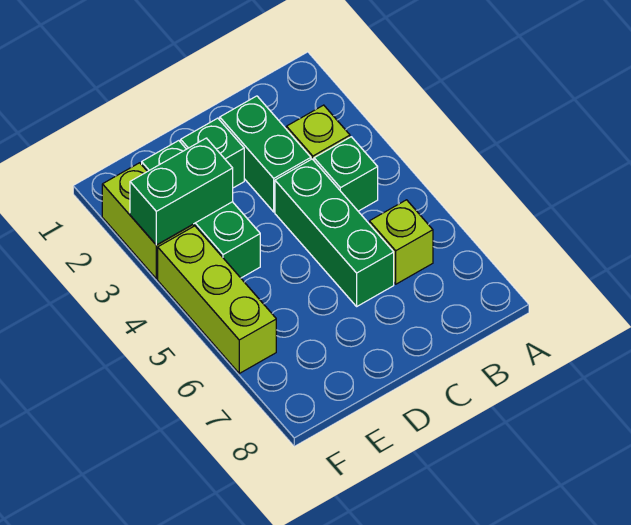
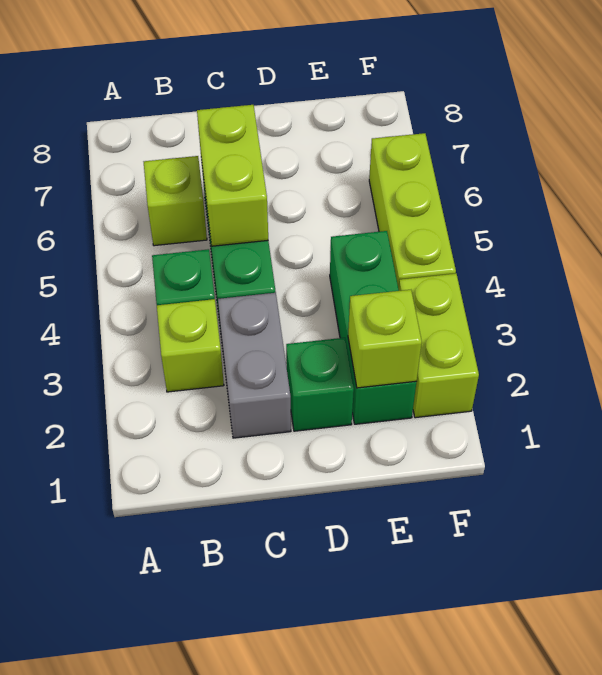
green brick C2:C3 level 1 -> grey brick C2:C3 level 1
none -> lime brick C5:C6 level 2
none -> lime brick E2 level 2
green brick E3:F3 level 2 -> none

